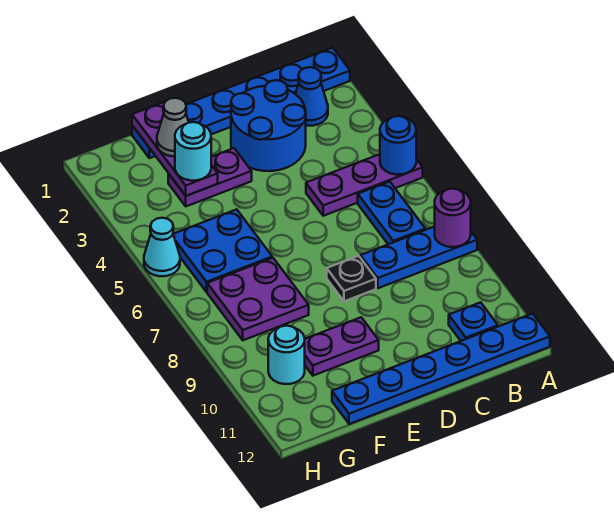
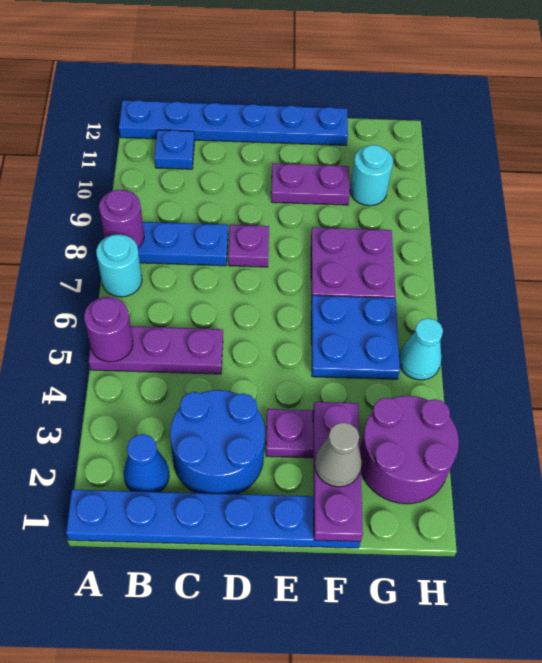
blue round brick A5 level 2 -> purple round brick A5 level 2
blue plate B6:B7 level 1 -> none
black plate D8 level 1 -> purple plate D8 level 1
cyan round brick F3 level 3 -> cyan round brick A7 level 1
none -> purple round brick G2:H3 level 1

